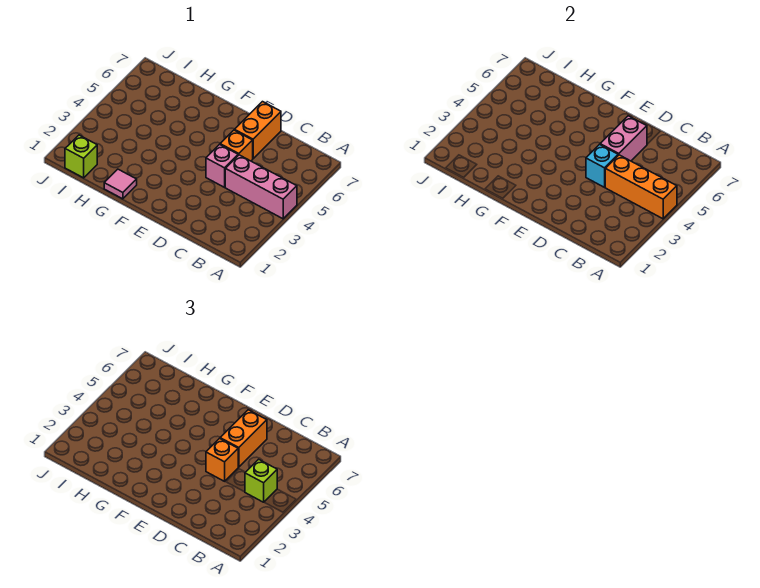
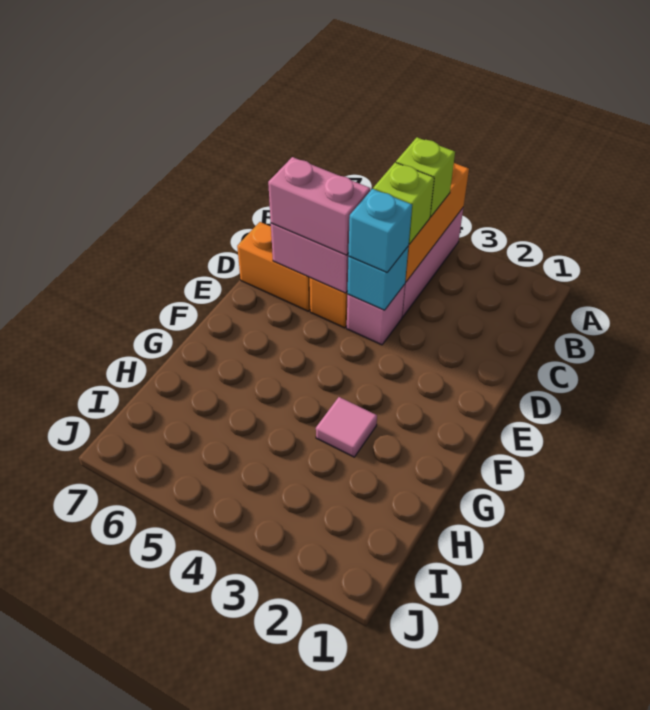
orange brick D4 level 3 -> cyan brick D4 level 3
orange brick D5:D6 level 3 -> pink brick D5:D6 level 3
pink tile G1 level 1 -> pink tile G3 level 1
lime brick I1 level 1 -> lime brick C4 level 3

